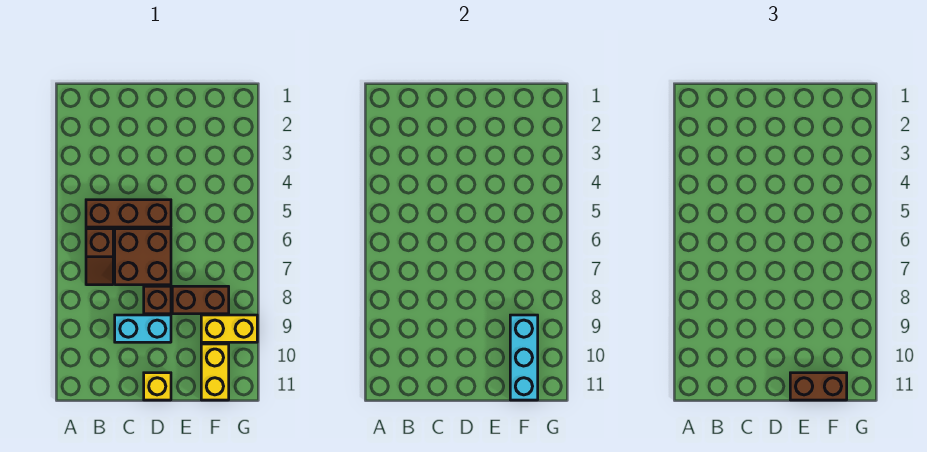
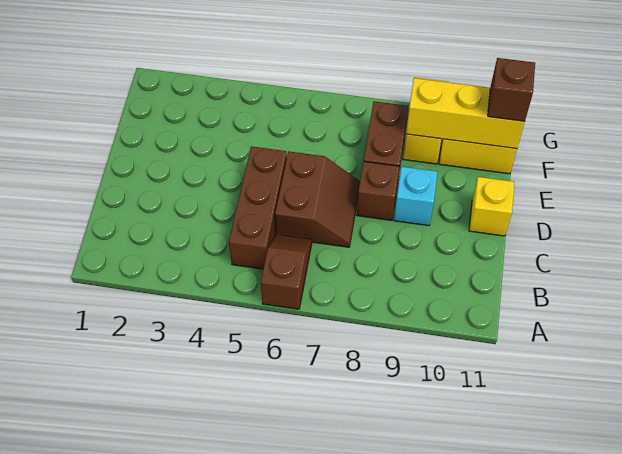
brown slope B6:B7 level 1 top 6 -> brown slope A6:B6 level 1 top A
brown brick C6:D7 level 1 -> brown slope C6:D7 level 1 top 6
cyan brick C9:D9 level 1 -> cyan brick D9 level 1
brown brick E11:F11 level 3 -> brown brick F11 level 3
cyan brick F9:F11 level 2 -> yellow brick F9:F11 level 2

